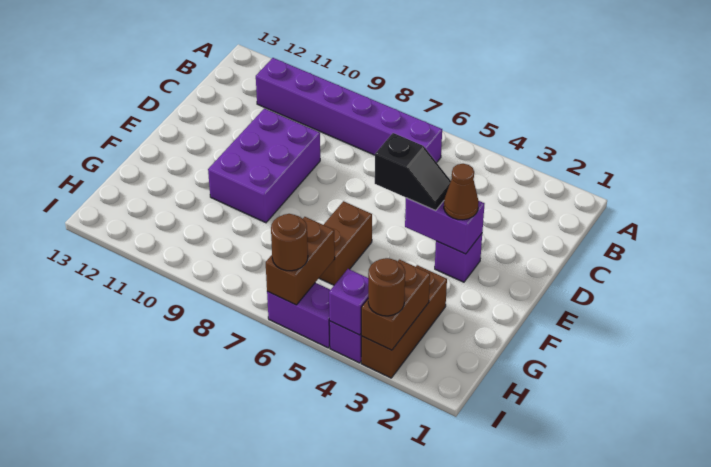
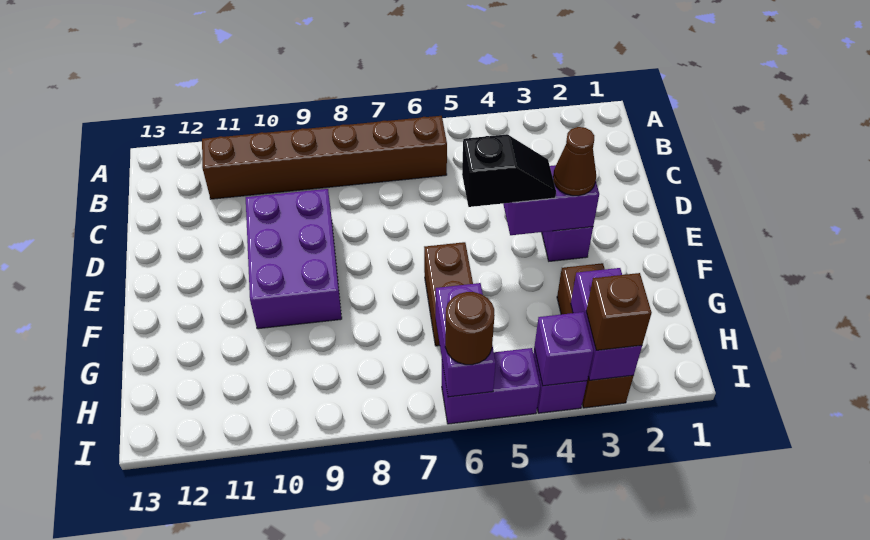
purple brick B6:B11 level 1 -> brown brick B6:B11 level 1
brown brick H3:I3 level 2 -> purple brick H3:I3 level 2
brown brick H6:I6 level 2 -> purple brick H6:I6 level 2
brown round brick I3 level 3 -> brown brick I3 level 3

